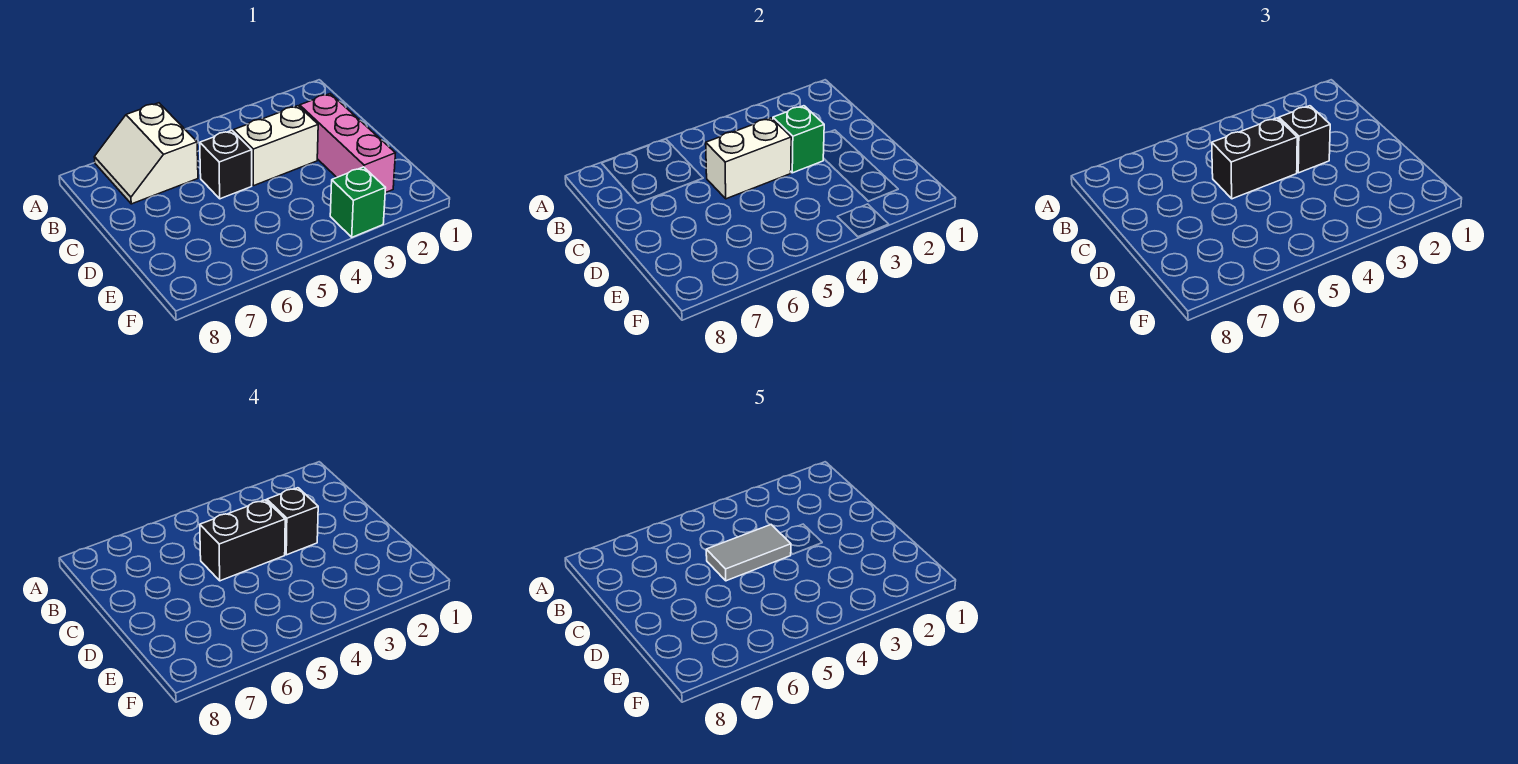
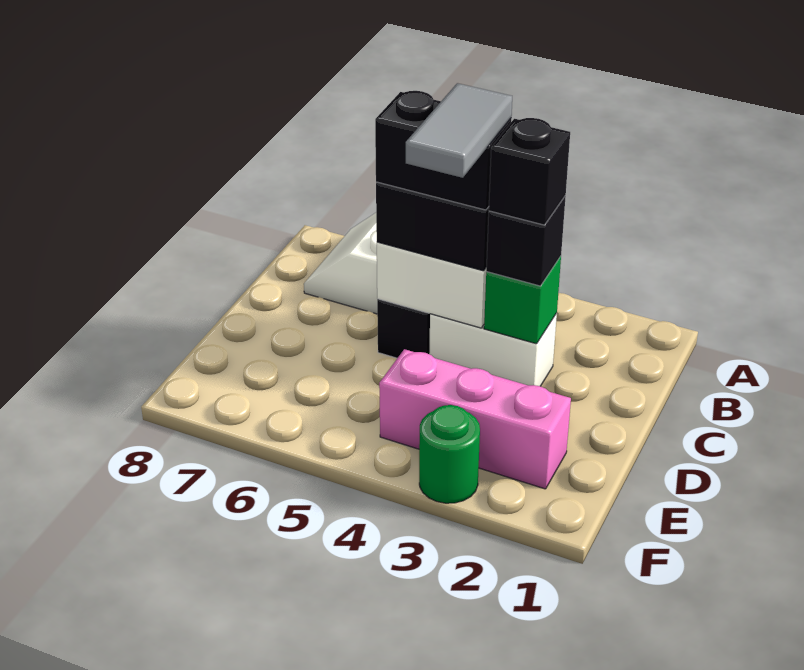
pink brick C2:E2 level 1 -> pink brick E2:E4 level 1
grey tile C4:C5 level 5 -> grey tile C4:D4 level 5
green brick F3 level 1 -> green round brick F3 level 1

